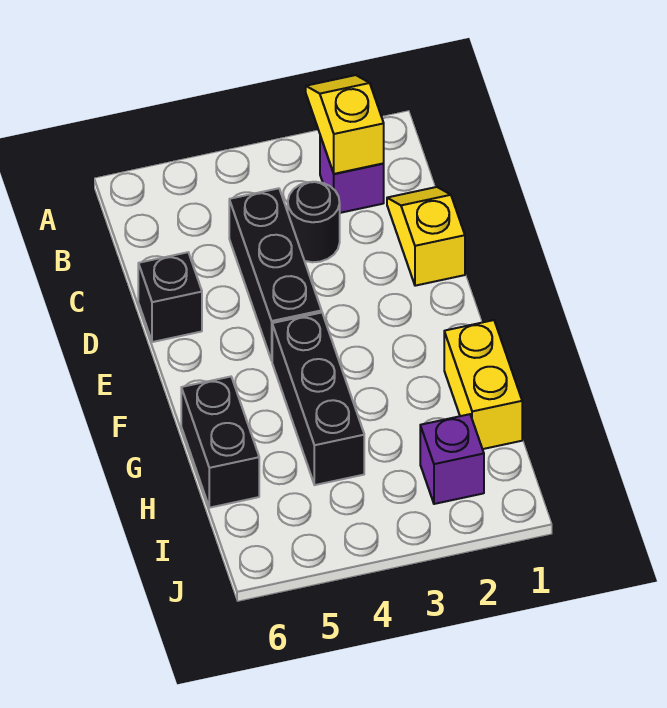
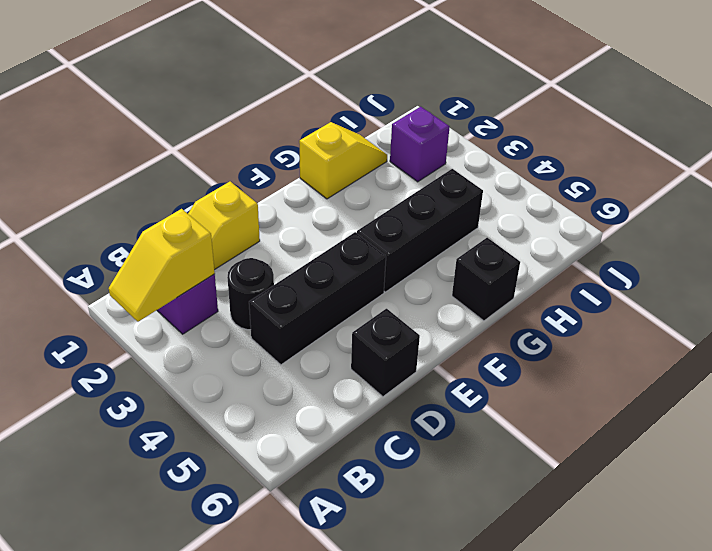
yellow brick G1:H1 level 1 -> yellow slope G1:H1 level 1 top G
black brick G6:H6 level 1 -> black brick G6 level 1

